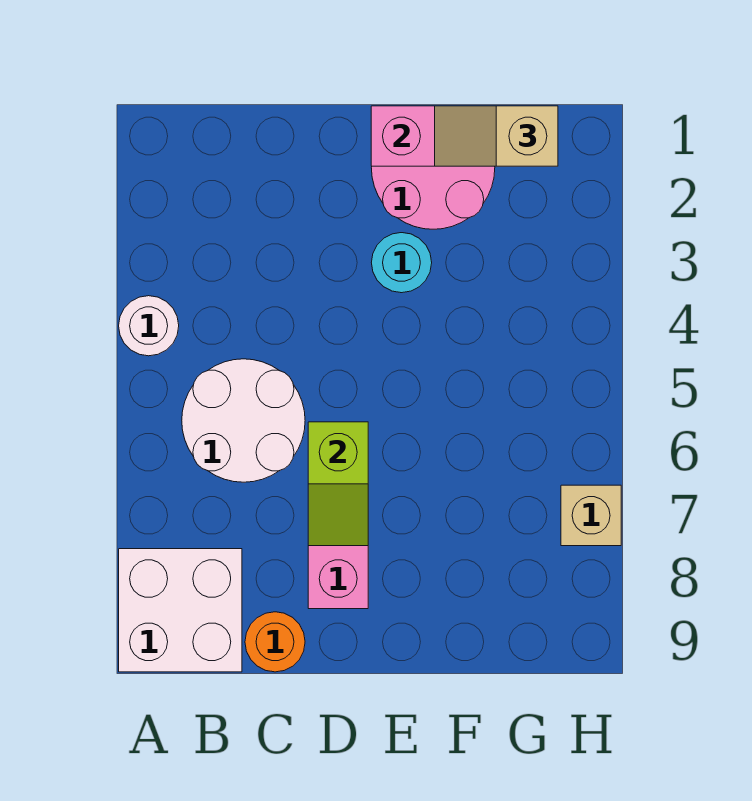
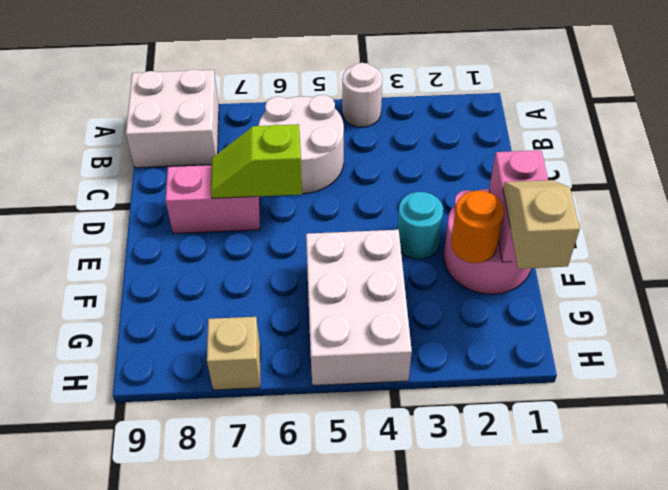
orange round brick C9 level 1 -> orange round brick F2 level 2
none -> white brick F4:H5 level 1

